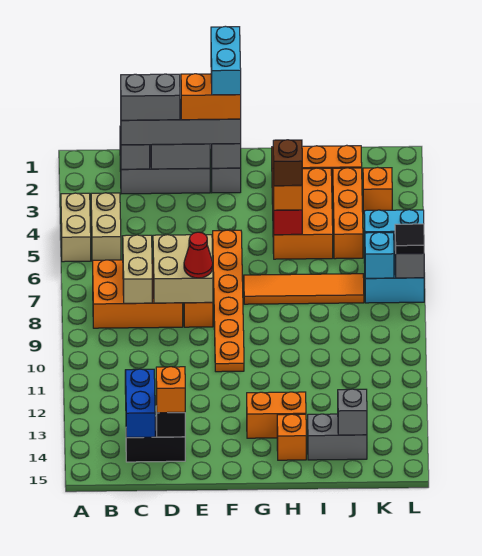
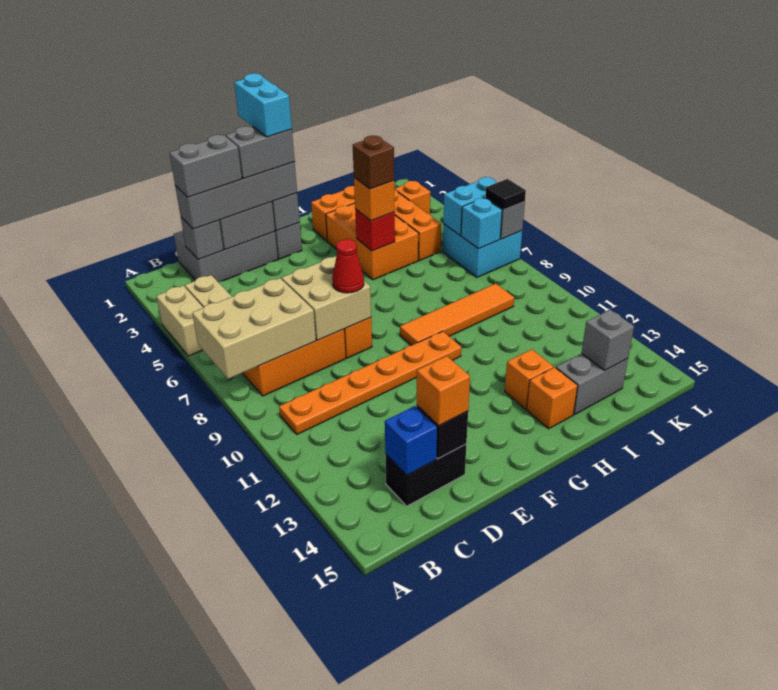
tan brick C7:C8 level 2 -> tan brick A7:C8 level 2
blue brick C13:C14 level 2 -> blue brick C14 level 2
orange brick E2:F2 level 4 -> grey brick E2:F2 level 4
orange plate F5:F10 level 1 -> orange plate B10:G10 level 1
orange tile G7:J7 level 1 -> orange tile G9:J9 level 1
orange brick G13:H13 level 1 -> orange brick H13 level 1

